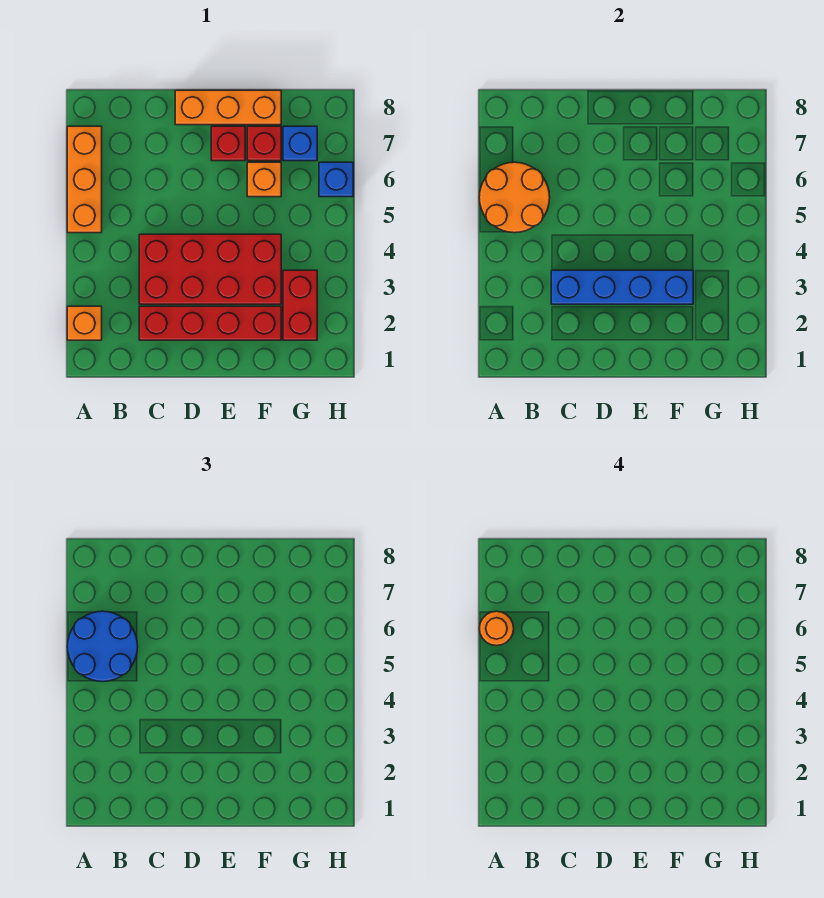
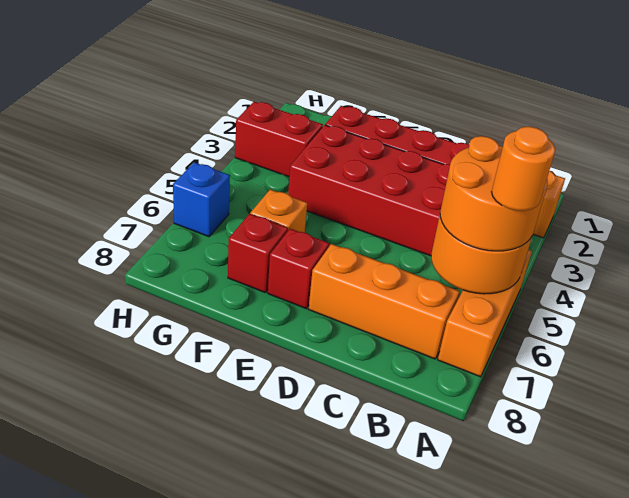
blue round brick A5:B6 level 3 -> orange round brick A5:B6 level 3
blue brick C3:F3 level 2 -> none
orange brick D8:F8 level 1 -> orange brick B7:D7 level 1
red brick G2:G3 level 1 -> red brick G3:H3 level 1
blue brick G7 level 1 -> none

